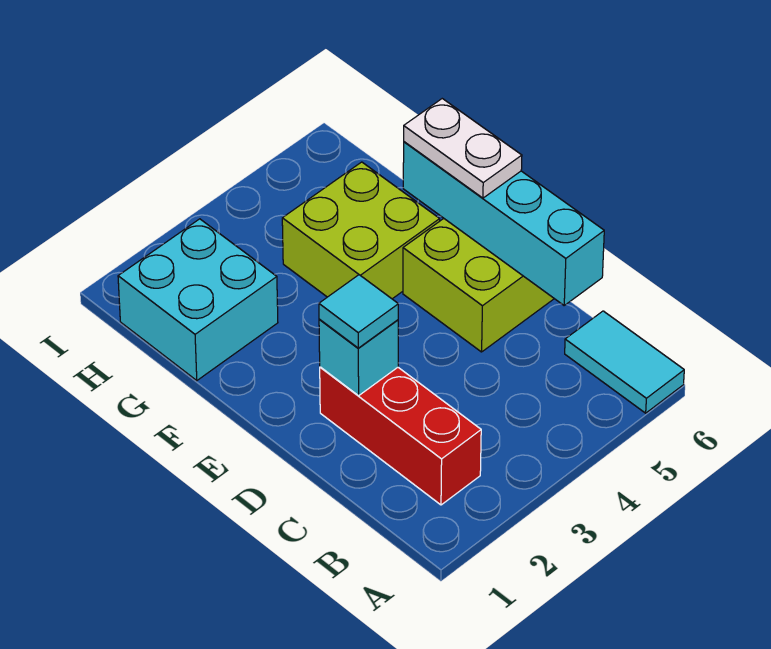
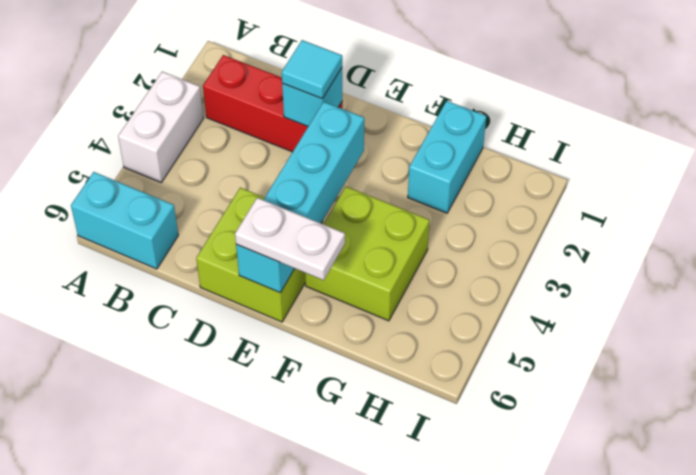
none -> white brick A3:A4 level 1
cyan tile A6:B6 level 1 -> cyan brick A6:B6 level 1
cyan brick C6:F6 level 2 -> cyan brick E3:E6 level 2
cyan brick G1:H2 level 1 -> cyan brick G1:G2 level 1

